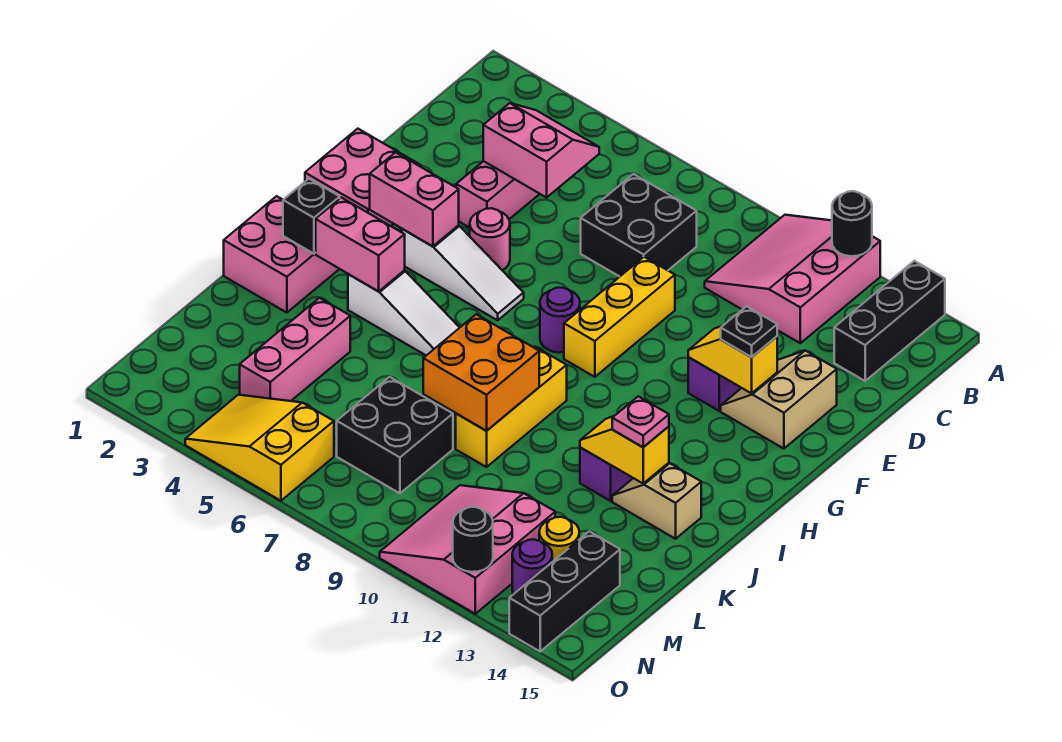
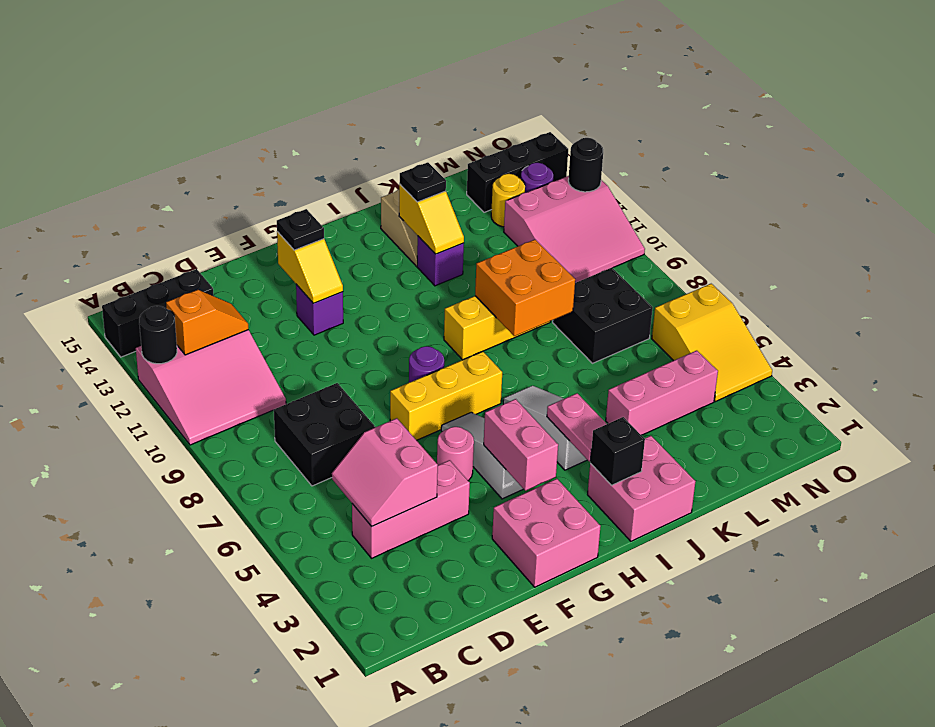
none -> orange slope B12:C12 level 2 top B
yellow brick E9:G9 level 1 -> yellow brick F7:H7 level 1
tan slope E13:F14 level 1 top 14 -> none
pink brick I3:I4 level 2 -> pink plate I3:I4 level 2
pink plate J13 level 3 -> black plate J13 level 3

